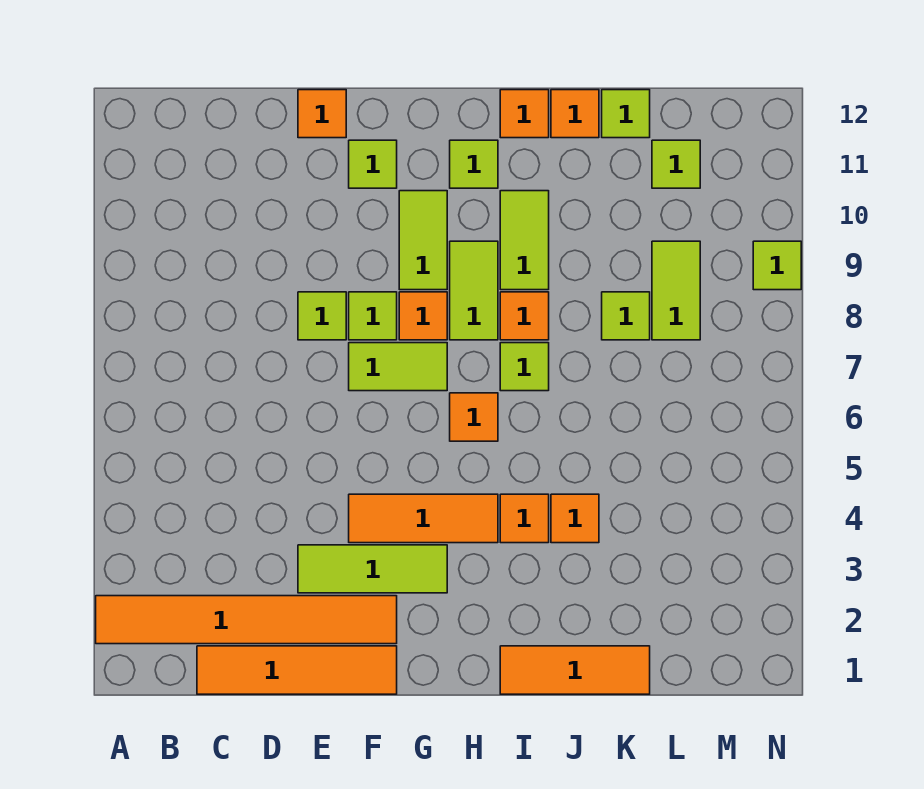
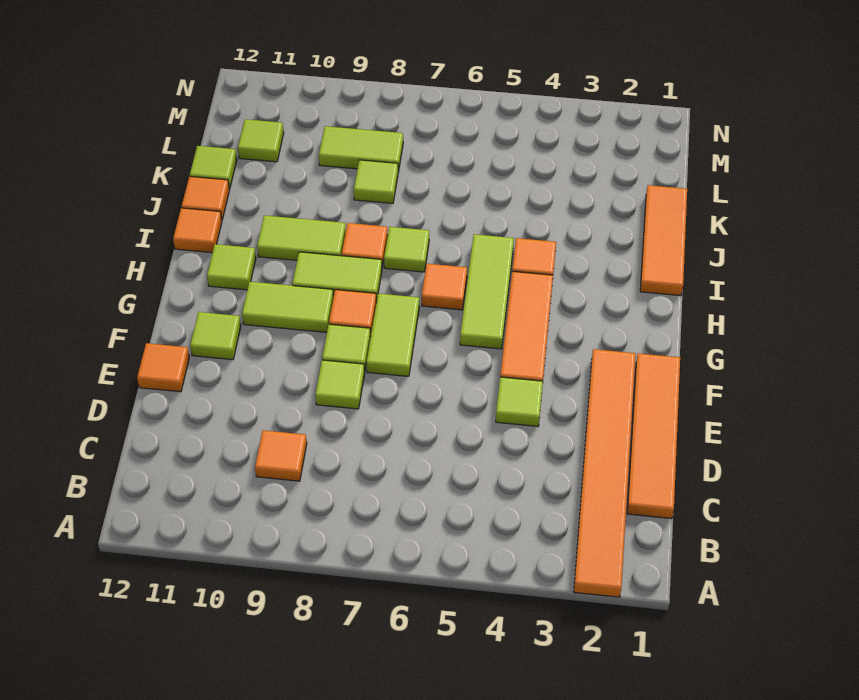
lime tile E3:G3 level 1 -> lime tile G5:I5 level 1
orange tile J4 level 1 -> orange tile C9 level 1
lime tile N9 level 1 -> lime tile E4 level 1

